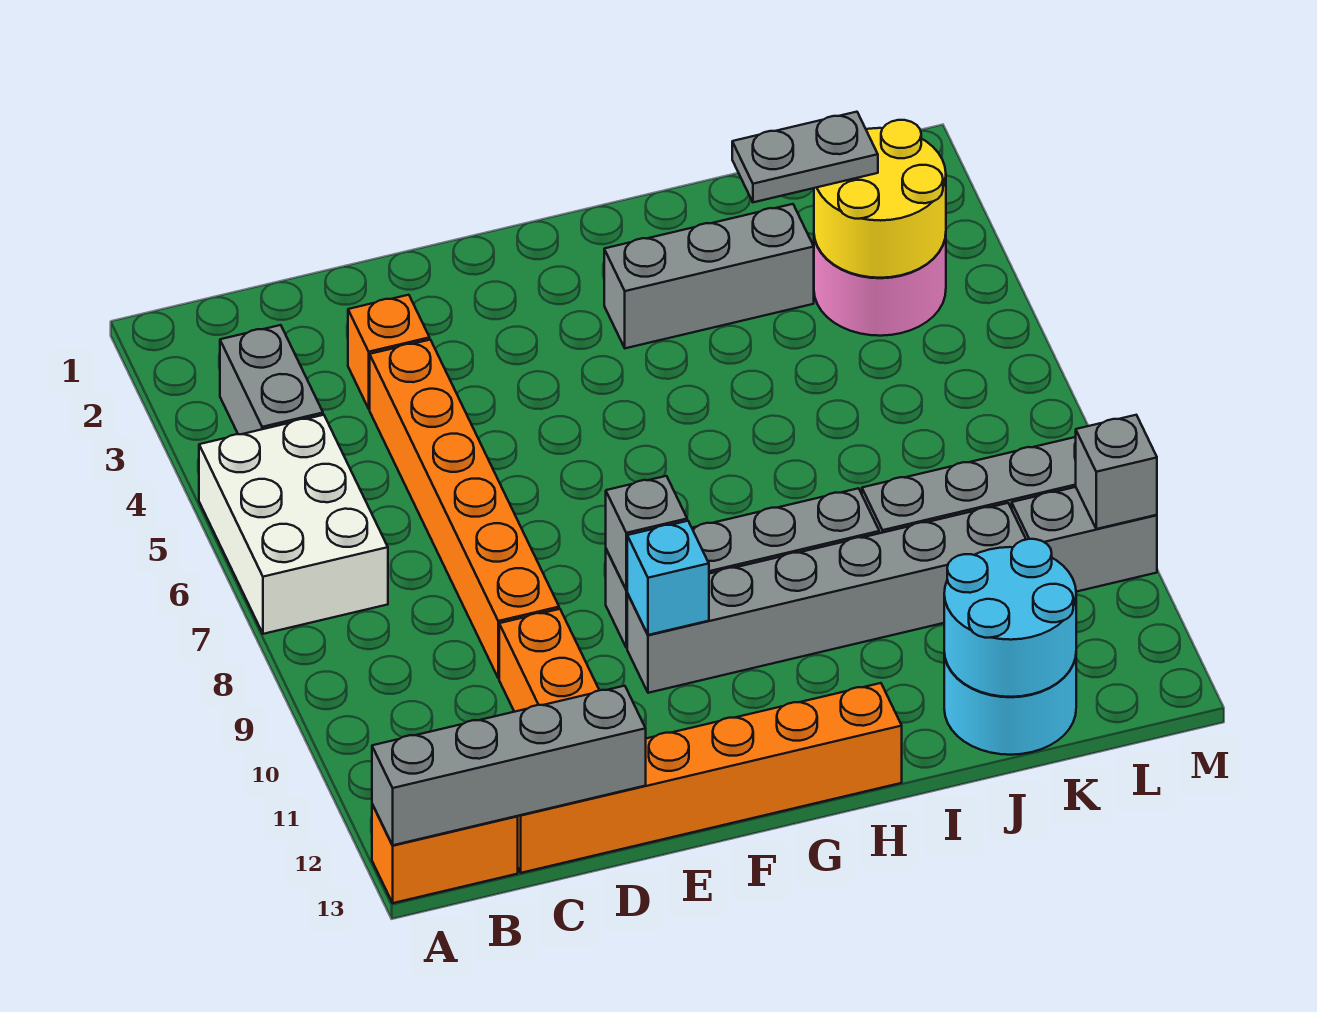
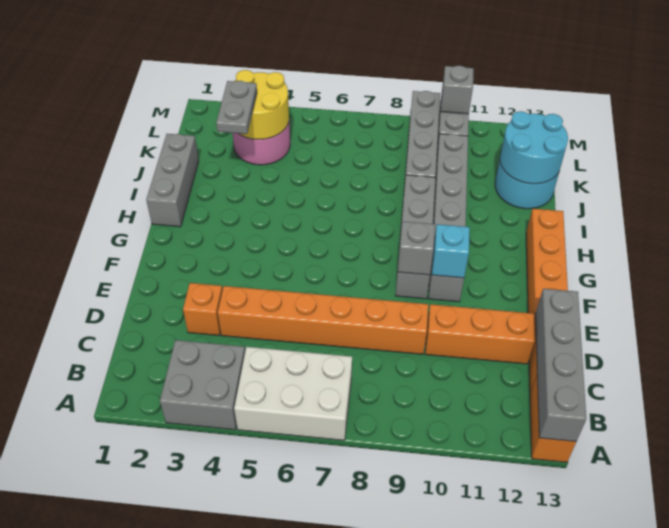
grey brick B3:B4 level 1 -> grey brick A3:B4 level 1
grey brick H3:J3 level 1 -> grey brick H1:J1 level 1

